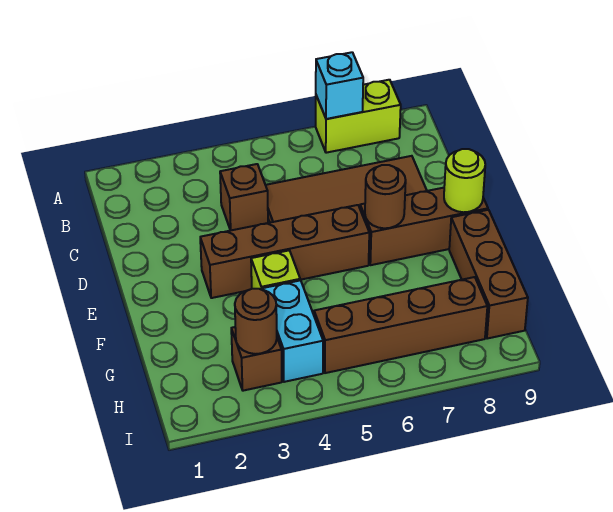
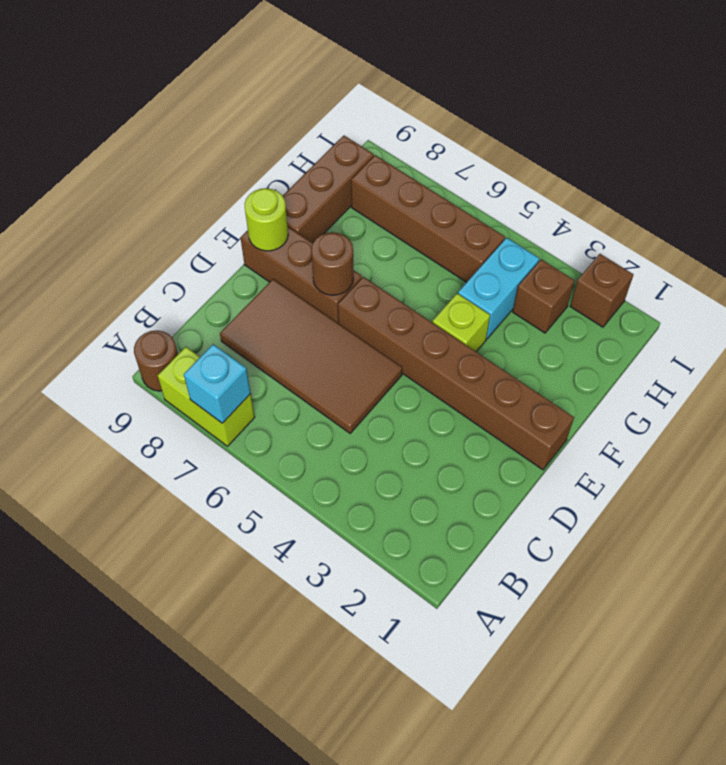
brown brick C4 level 1 -> brown brick I2 level 1
brown brick E3:E6 level 1 -> brown brick E1:E6 level 1
brown round brick H3 level 2 -> brown round brick A9 level 1

